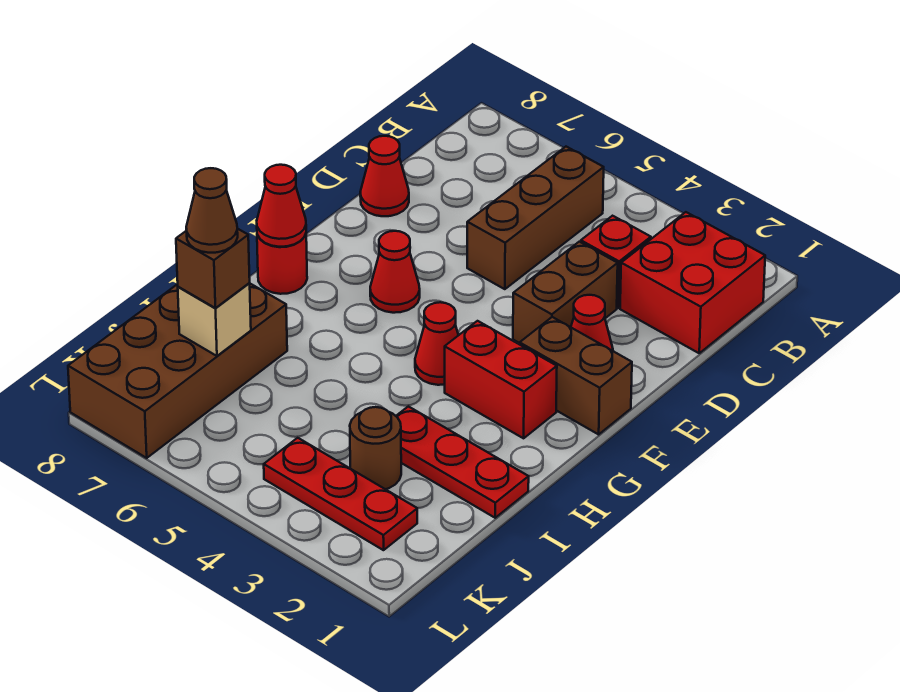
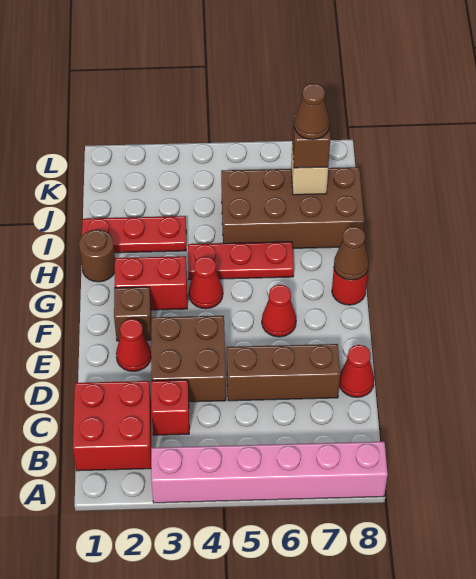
none -> pink brick A3:A8 level 1
brown brick B5:D5 level 1 -> brown brick D5:D7 level 1
brown brick D3:E3 level 1 -> brown brick D3:E4 level 1
brown brick F1:F2 level 1 -> brown brick F2 level 1
red cone G8 level 2 -> brown cone G8 level 2
brown brick I7:L8 level 1 -> brown brick I5:J8 level 1
brown round brick J3 level 1 -> brown round brick H1 level 1
red plate K2:K4 level 1 -> red plate H4:H6 level 1

